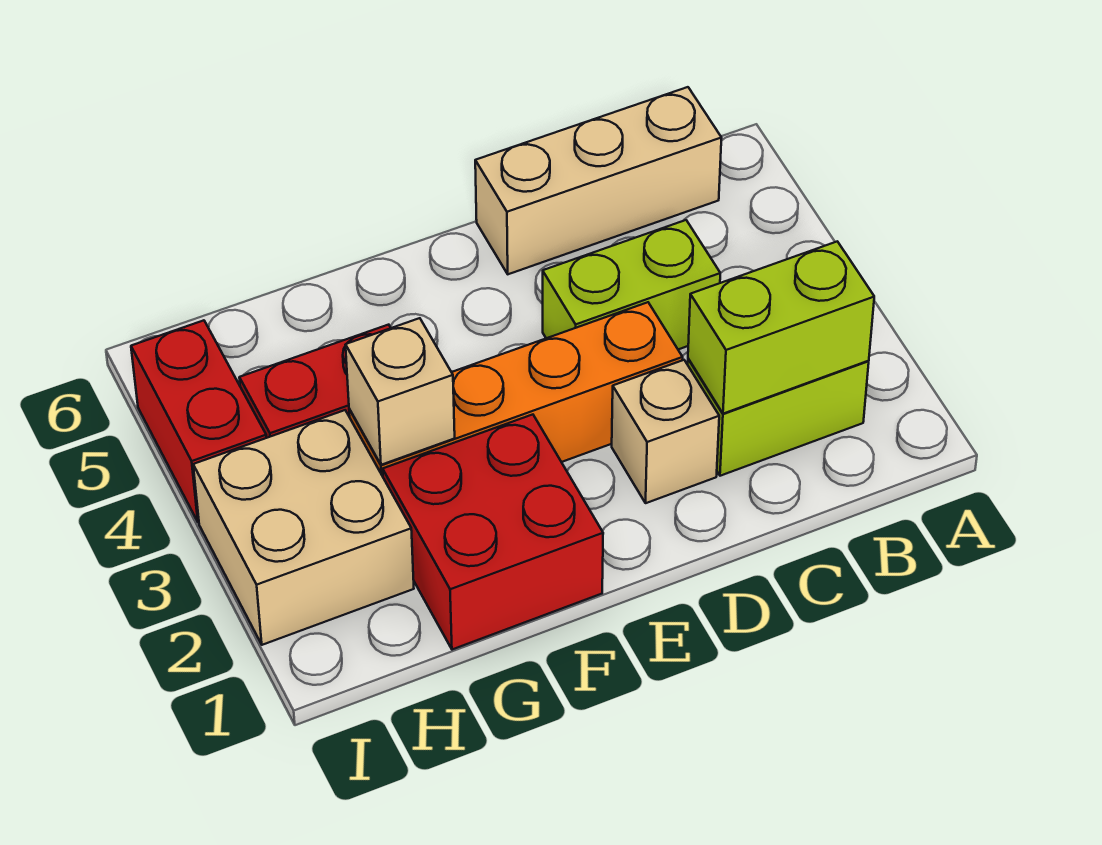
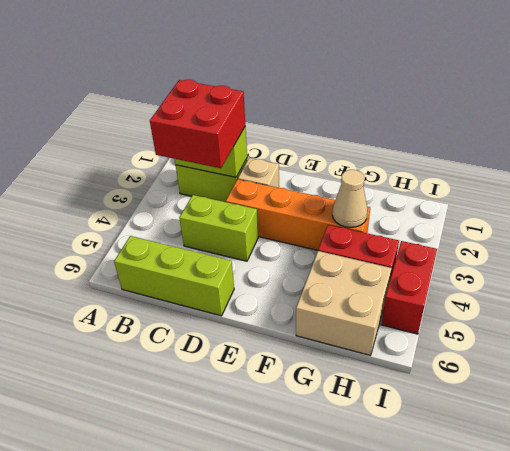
tan brick B6:D6 level 1 -> lime brick B6:D6 level 1
red brick F1:G2 level 1 -> red brick B2:C3 level 3
tan brick G3 level 2 -> tan cone G3 level 2
tan brick H2:I3 level 1 -> tan brick G5:H6 level 1

